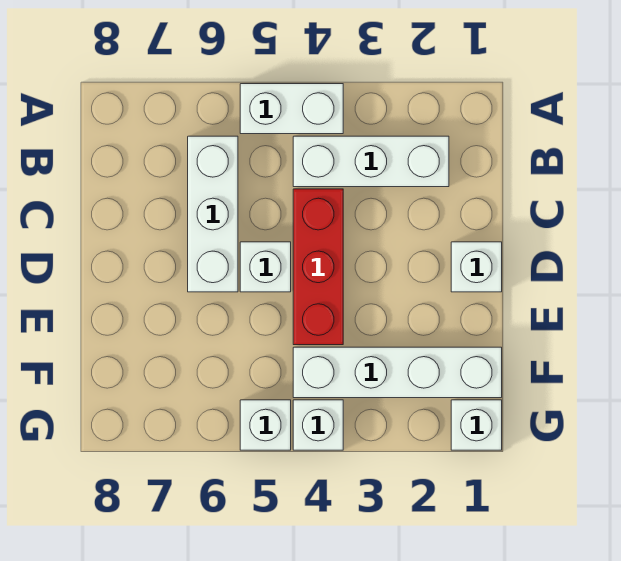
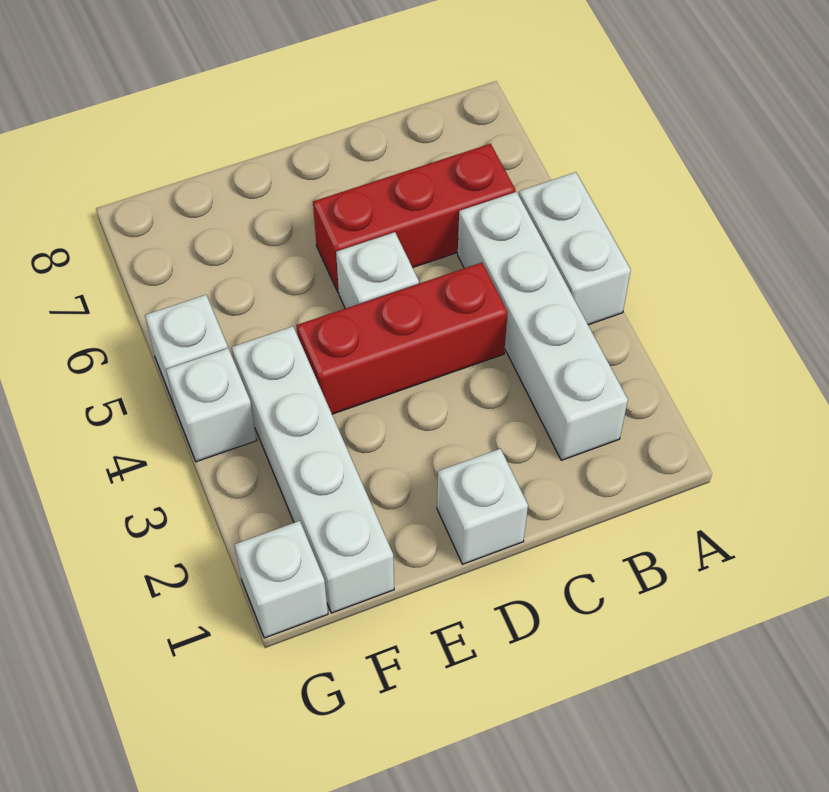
white brick B2:B4 level 1 -> white brick B2:B5 level 1
white brick B6:D6 level 1 -> red brick B6:D6 level 1

